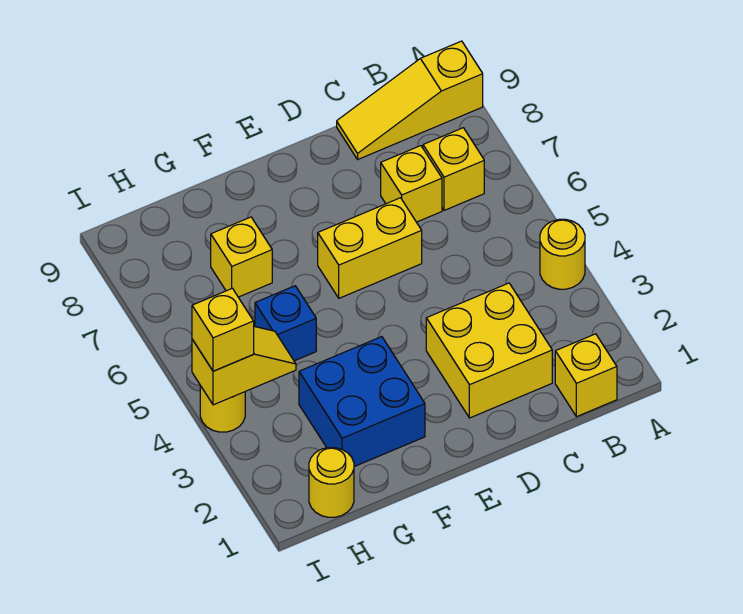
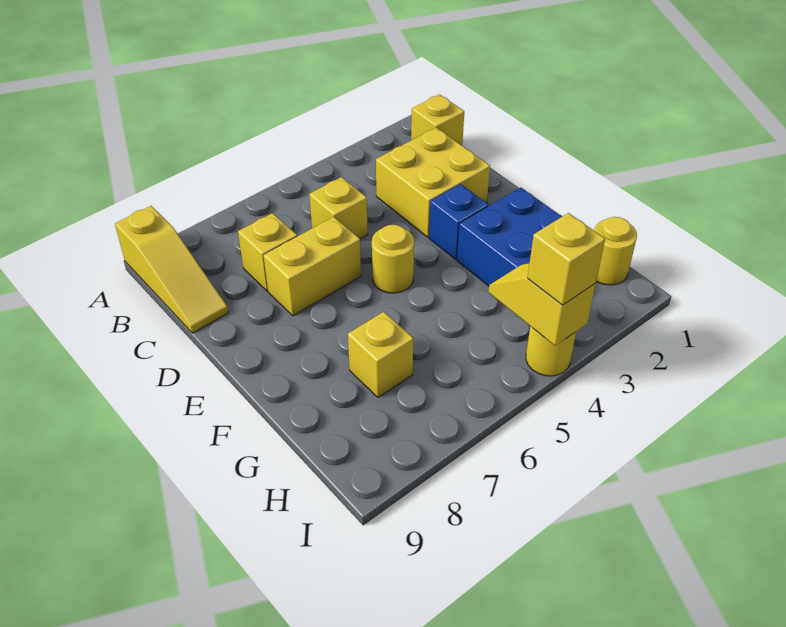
yellow round brick A4 level 1 -> yellow round brick E5 level 1
yellow brick B7 level 1 -> yellow brick C5 level 1
yellow brick D6:E6 level 1 -> yellow brick D6:D7 level 1
blue brick G5 level 1 -> blue brick E3 level 1

